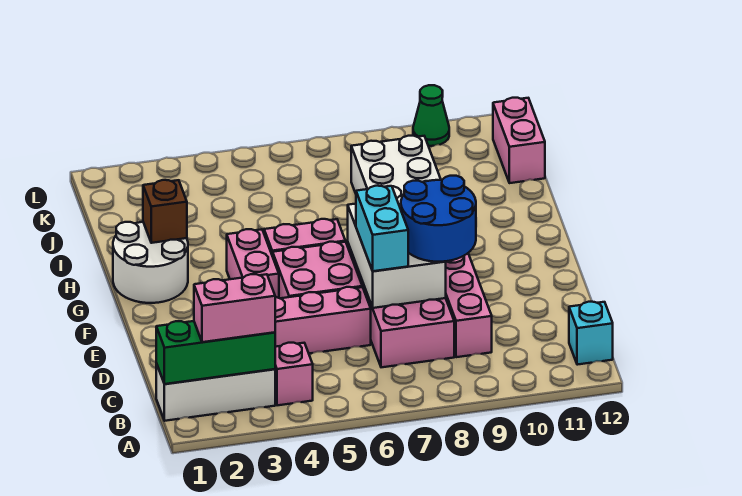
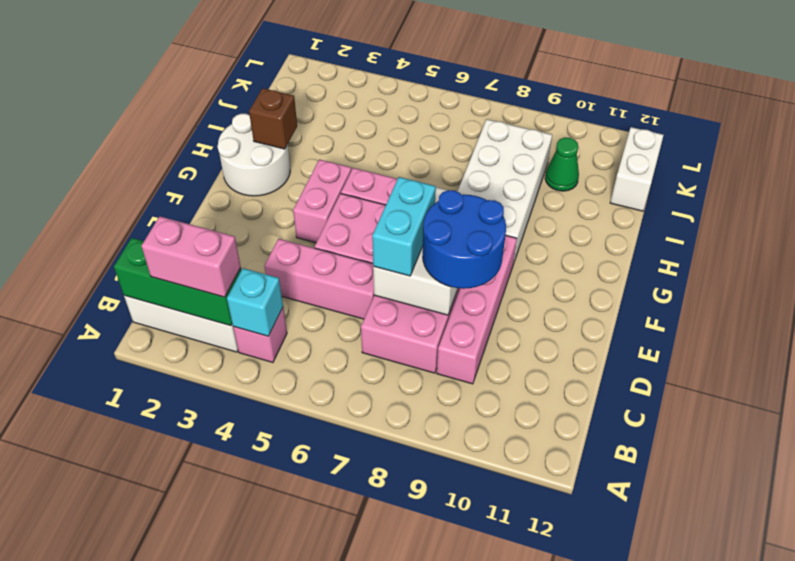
cyan brick B12 level 1 -> cyan brick B4 level 2
pink brick J12:K12 level 1 -> white brick J12:K12 level 1
green cone L10 level 1 -> green cone J10 level 1

